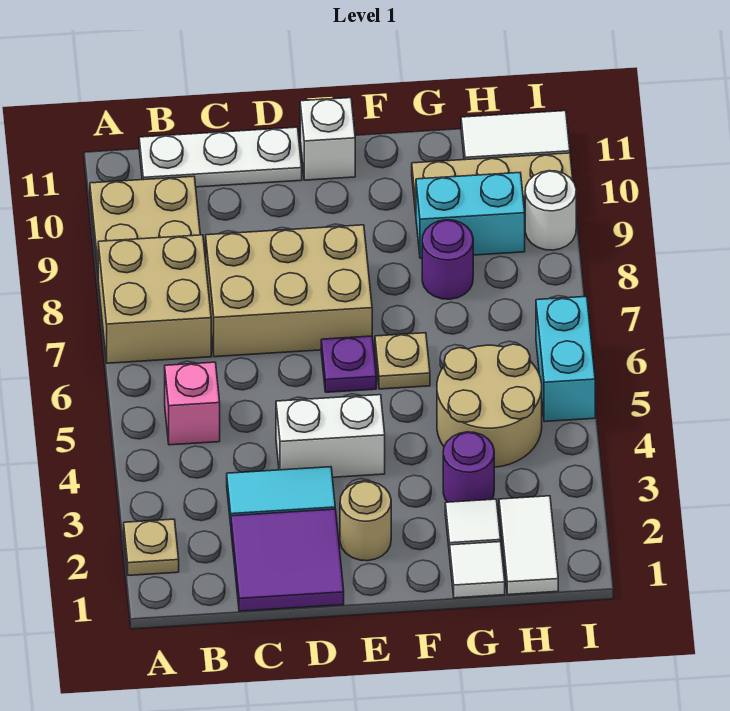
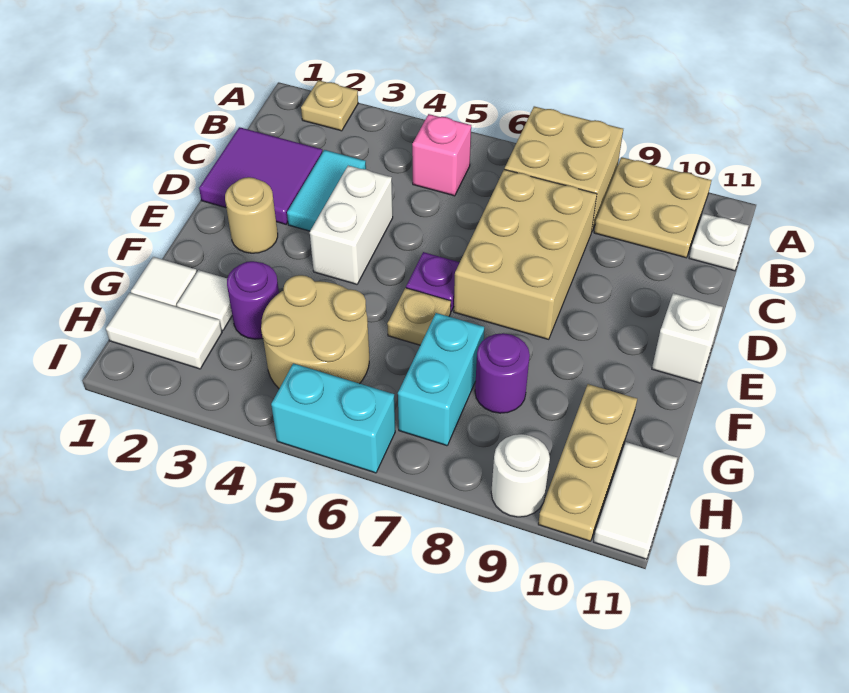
white plate B11:D11 level 1 -> white plate B11 level 1
cyan brick G9:H9 level 1 -> cyan brick G7:H7 level 1

